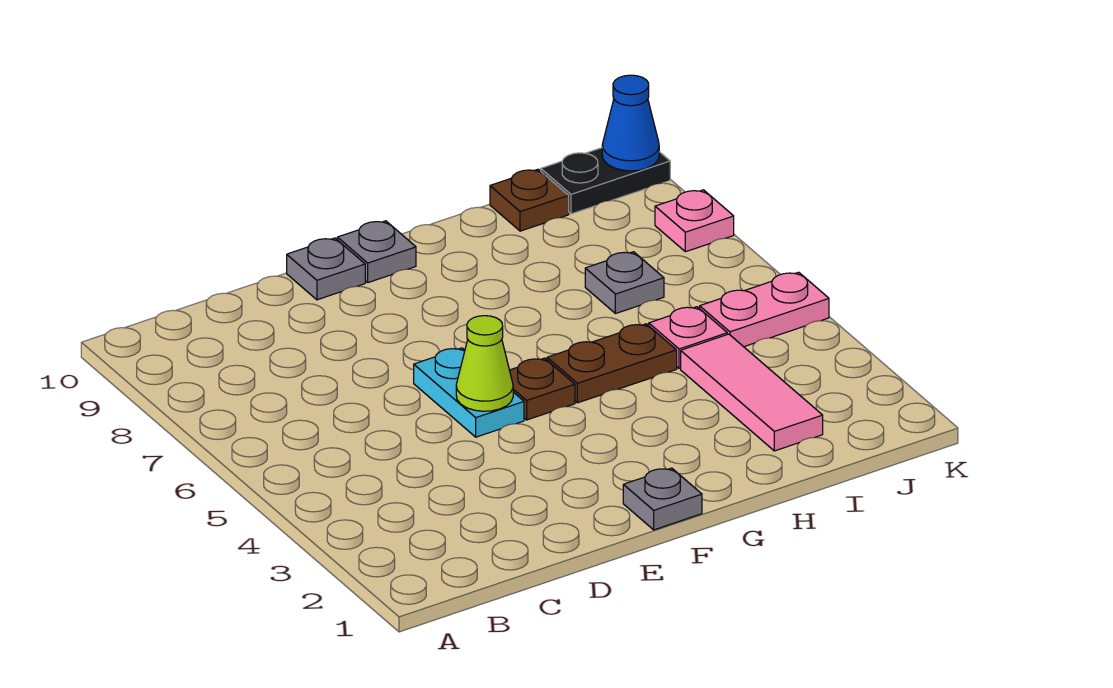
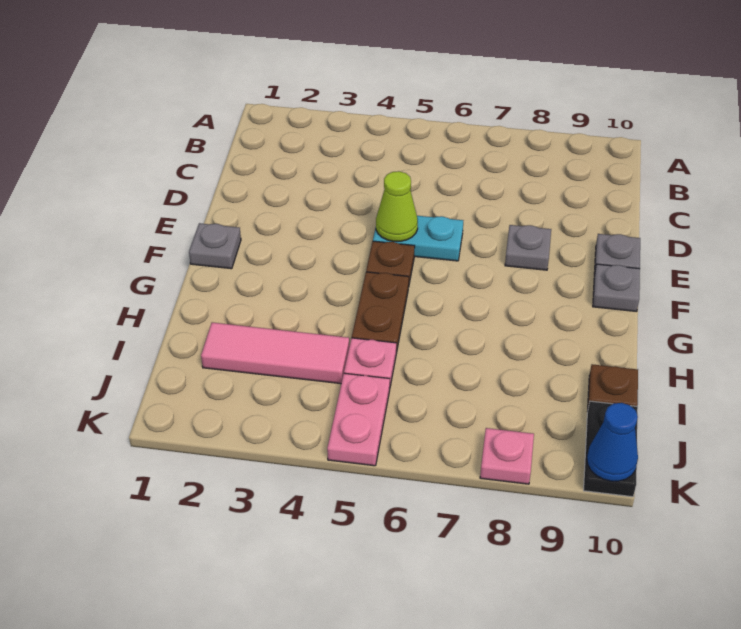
grey plate I7 level 1 -> grey plate E8 level 1

